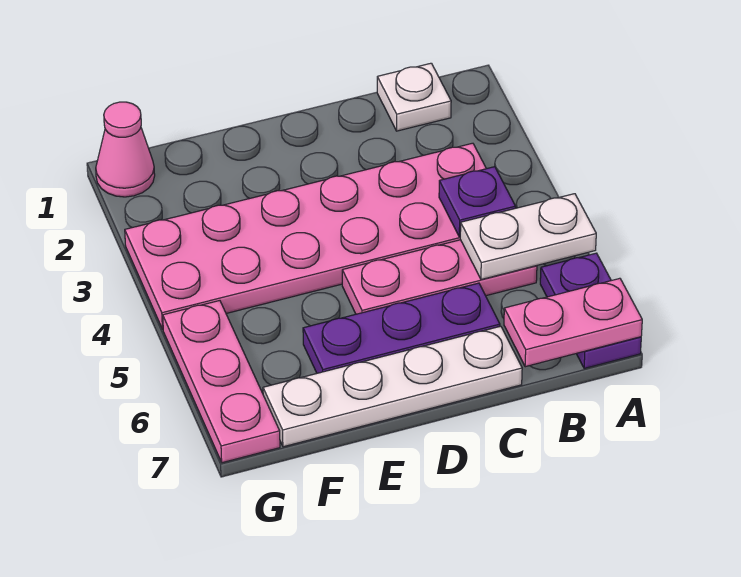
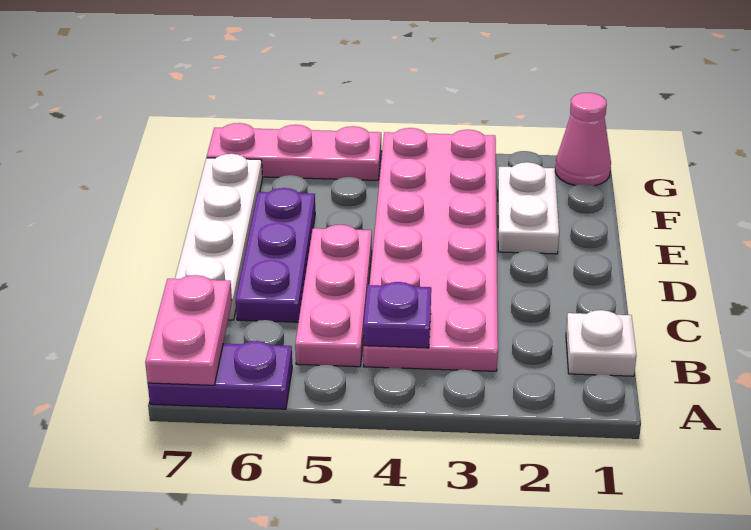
white plate A5:B5 level 2 -> white plate E2:F2 level 1

